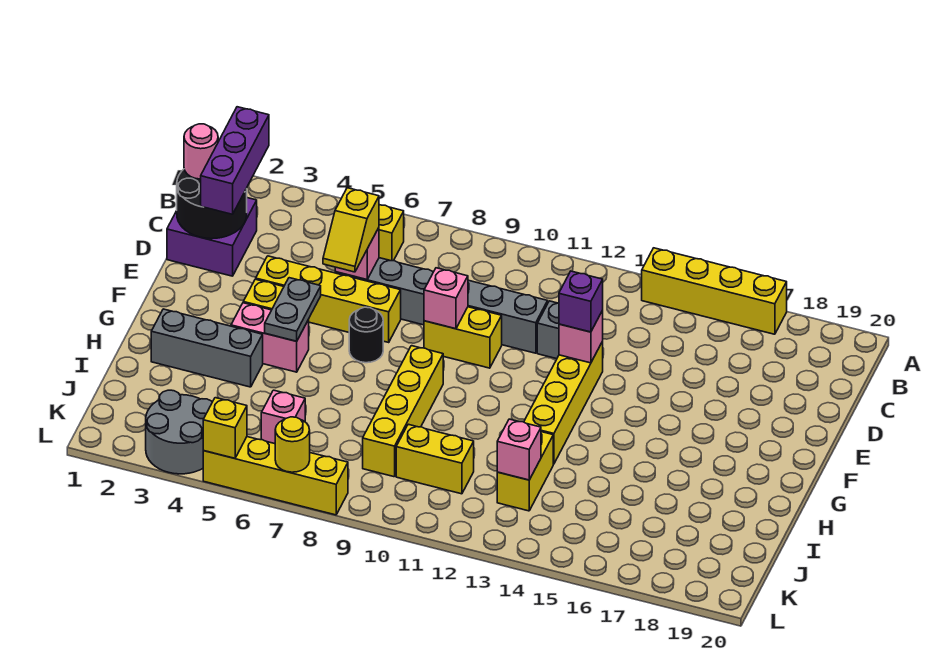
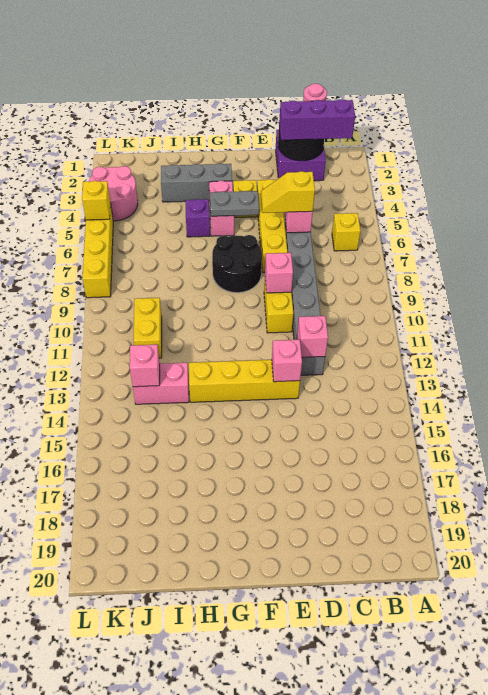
yellow brick A14:A17 level 1 -> none
purple brick E13 level 3 -> purple brick H5 level 1
black round brick F7 level 1 -> black round brick F7:G8 level 1
yellow brick G9:J9 level 1 -> none
grey brick H2:H4 level 1 -> grey brick G3:I3 level 1
yellow brick I13:J13 level 1 -> pink brick I13:J13 level 1
pink brick J6 level 1 -> pink brick D12 level 2
grey round brick K3:L4 level 1 -> pink round brick K3:L4 level 1
yellow round brick L7 level 2 -> none

